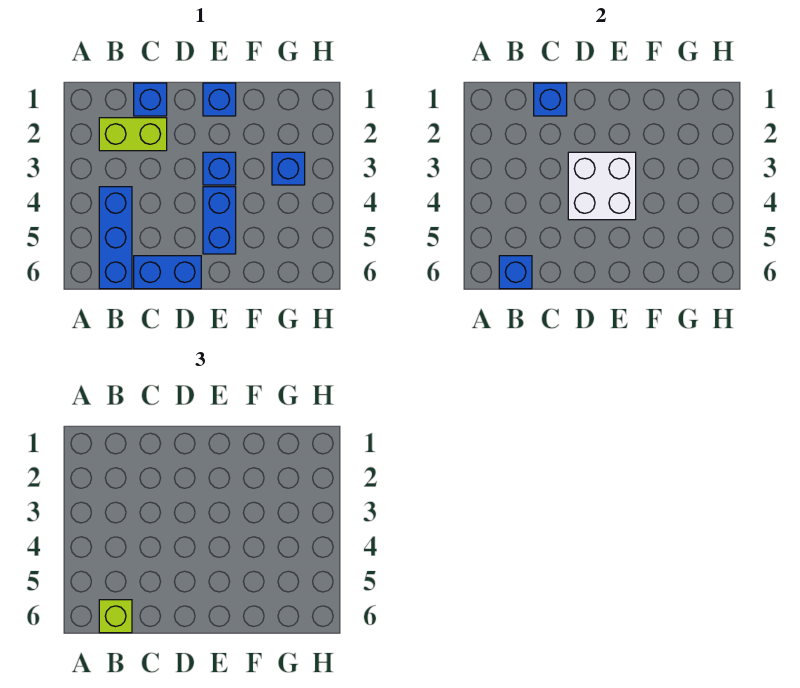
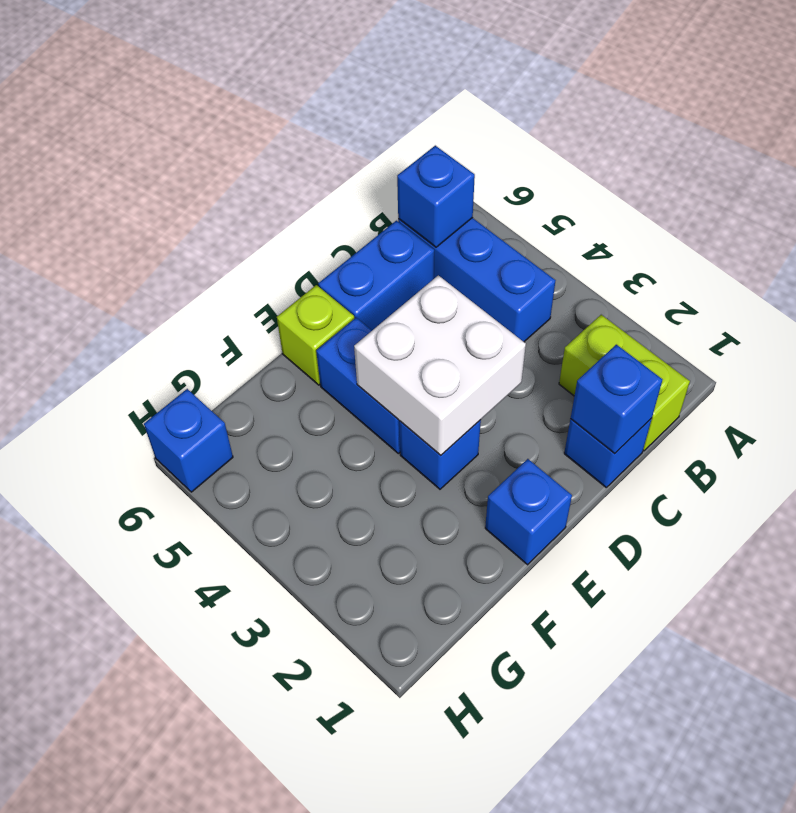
lime brick B2:C2 level 1 -> lime brick B1:B2 level 1
lime brick B6 level 3 -> lime brick E6 level 1
blue brick G3 level 1 -> blue brick H6 level 1

